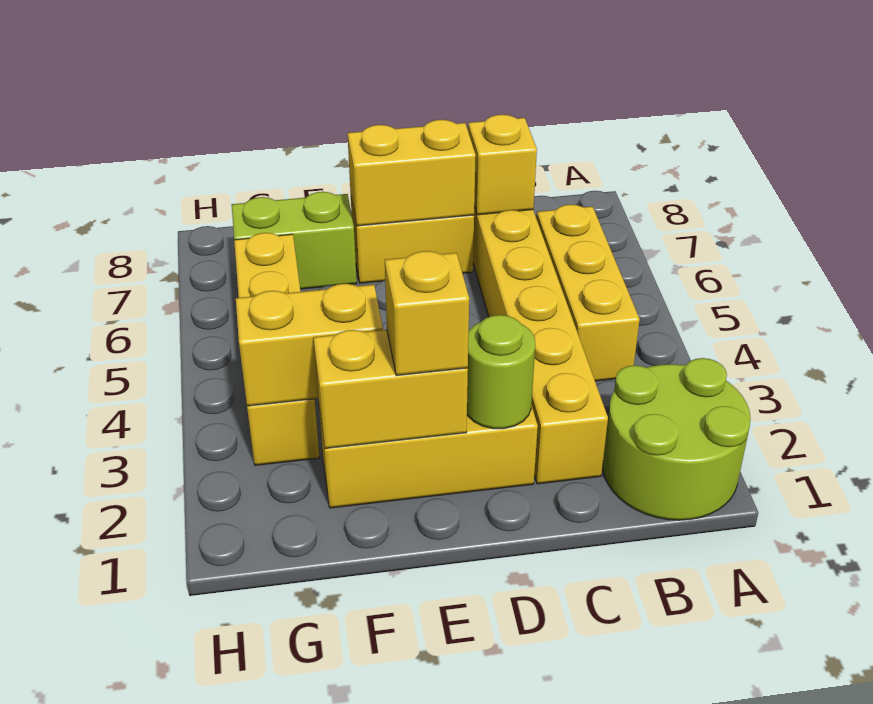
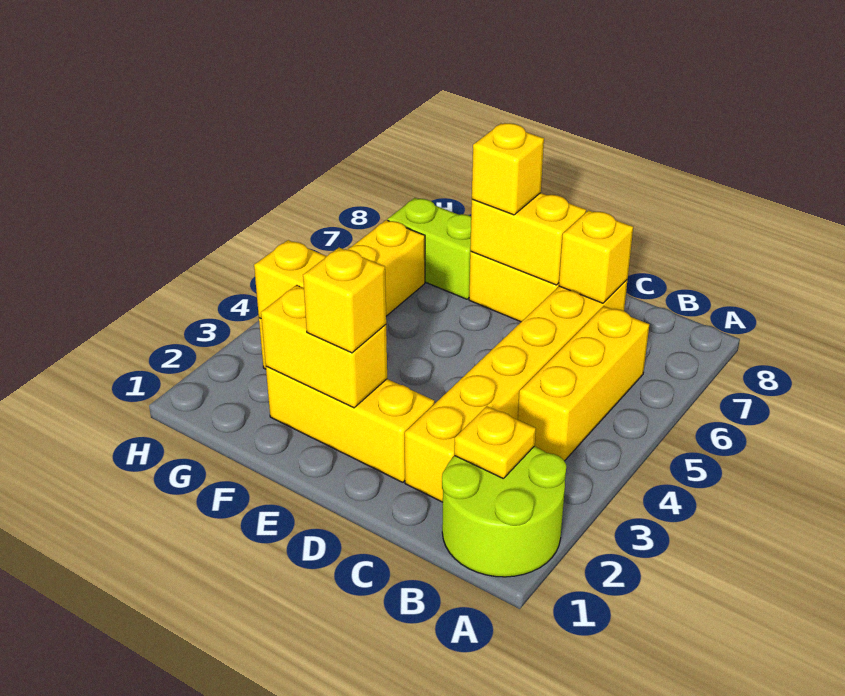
none -> yellow plate B2 level 2
lime round brick D2 level 2 -> none
none -> yellow brick E7 level 3

